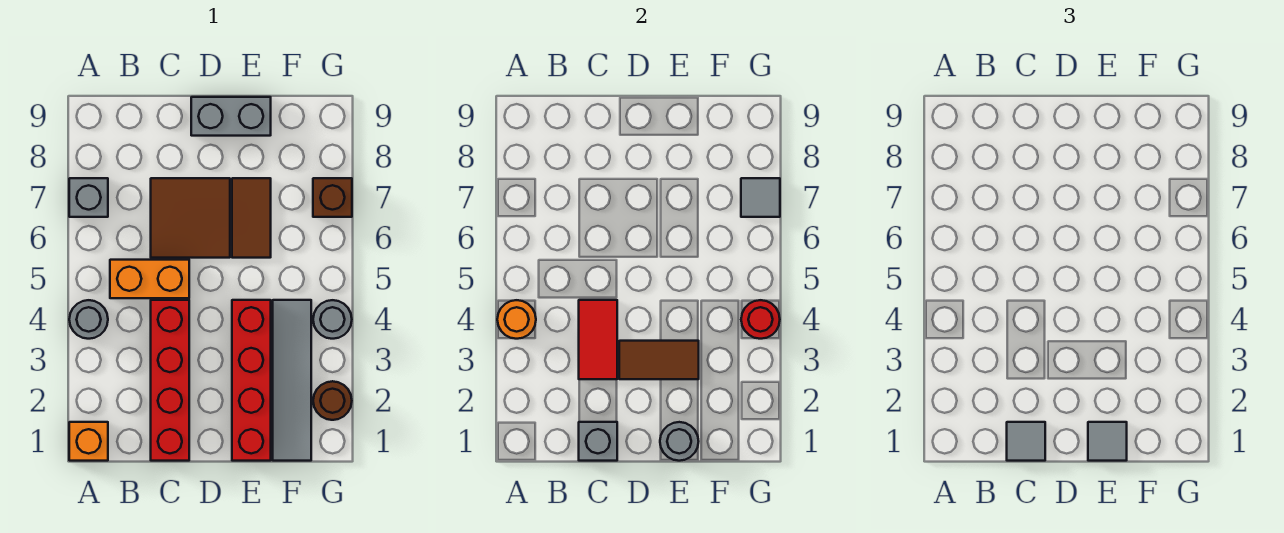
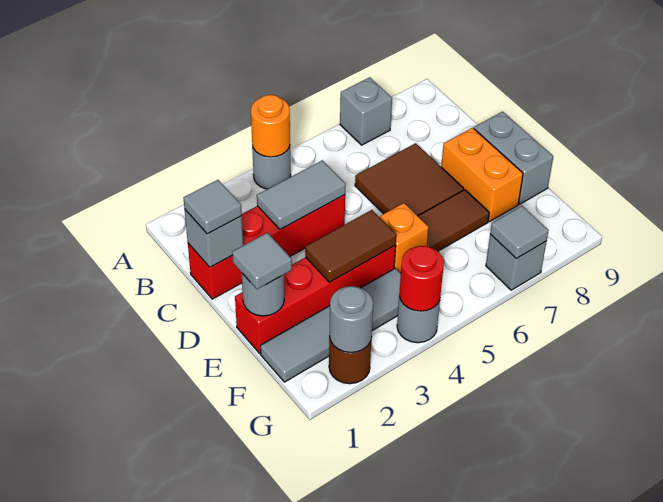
orange brick A1 level 1 -> orange brick E5 level 1
orange brick B5:C5 level 1 -> orange brick D8:E8 level 1
red tile C3:C4 level 2 -> grey tile C3:C4 level 2
brown tile D3:E3 level 2 -> brown tile E3:E4 level 2
none -> grey round brick G2 level 2
brown brick G7 level 1 -> grey brick G7 level 1

